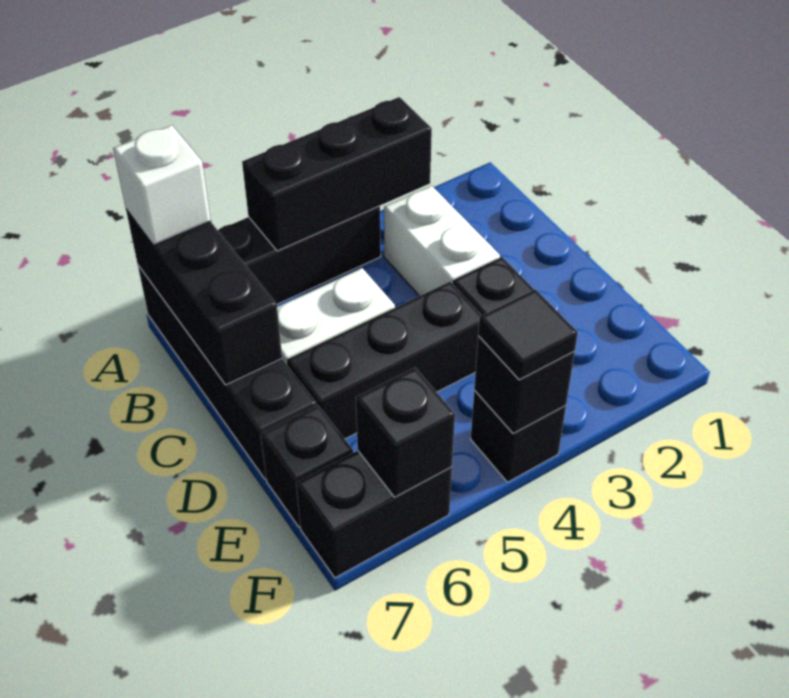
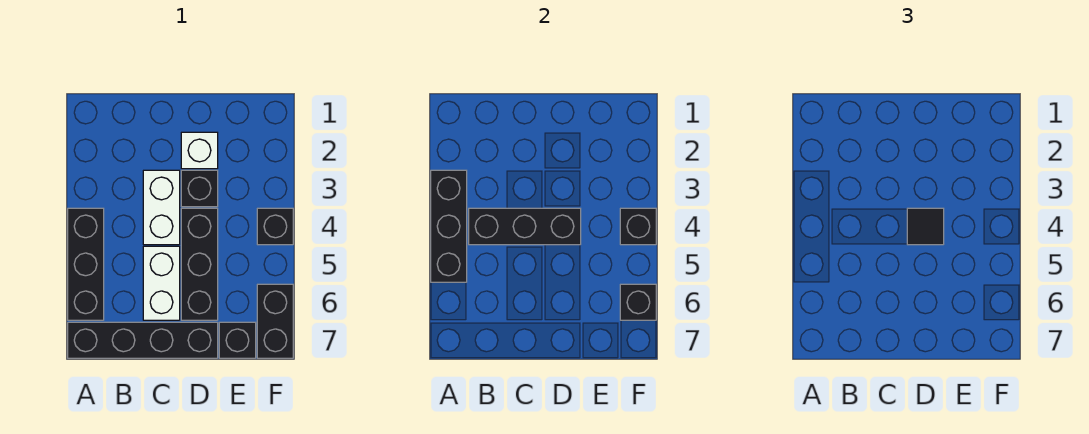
black brick A7:C7 level 2 -> black brick B4:D4 level 2
white brick A7 level 3 -> white brick D2 level 1
white brick B3:C3 level 1 -> white brick C3:C4 level 1
black tile F4 level 3 -> black tile D4 level 3

